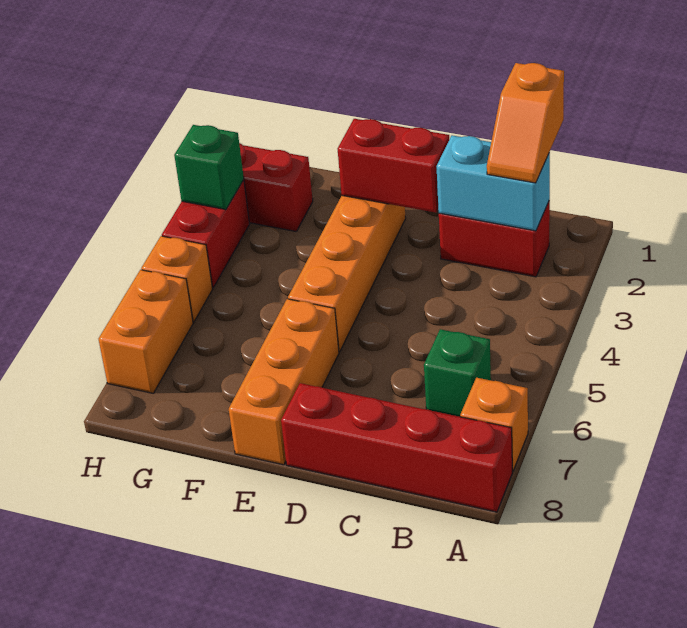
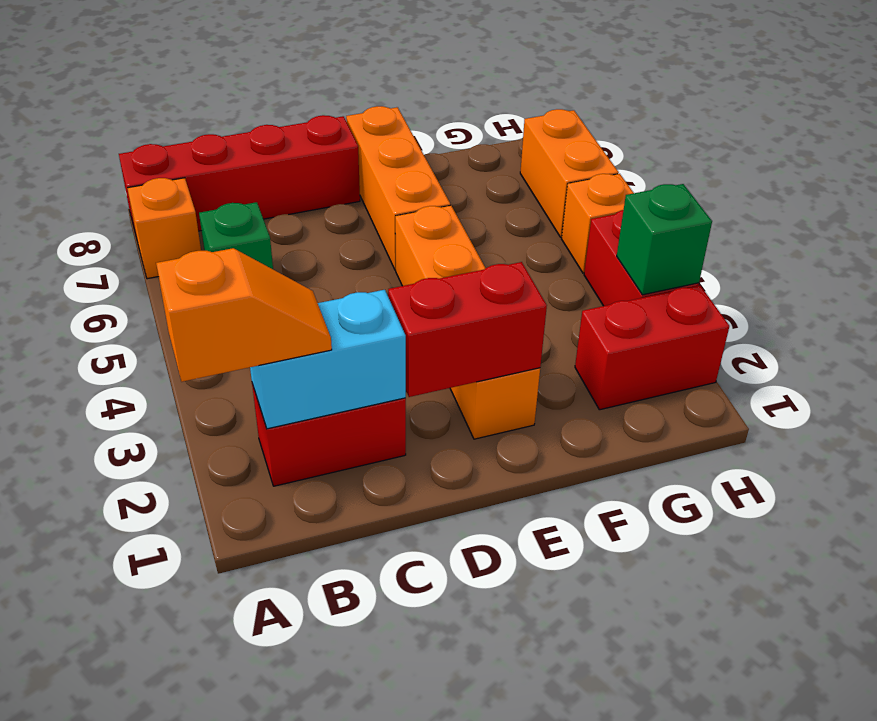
orange slope B1:B2 level 3 top 1 -> orange slope A2:B2 level 3 top A

